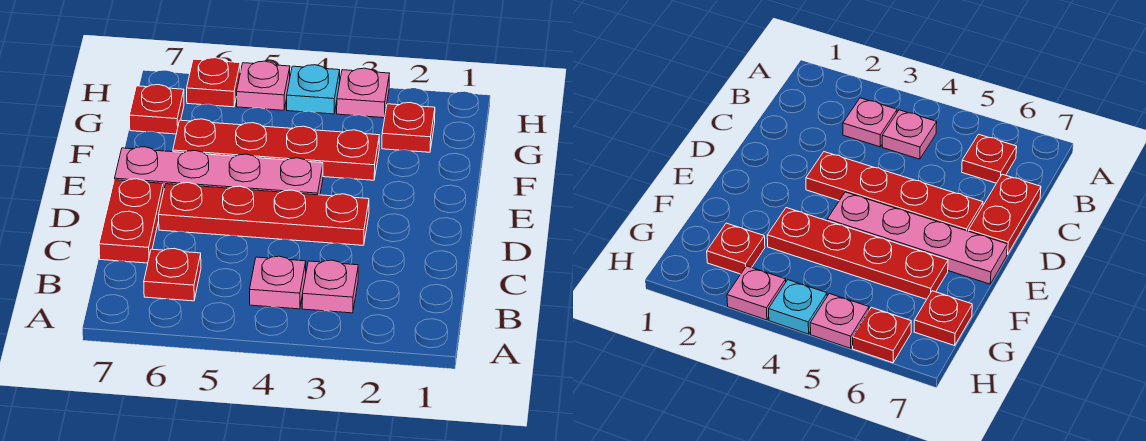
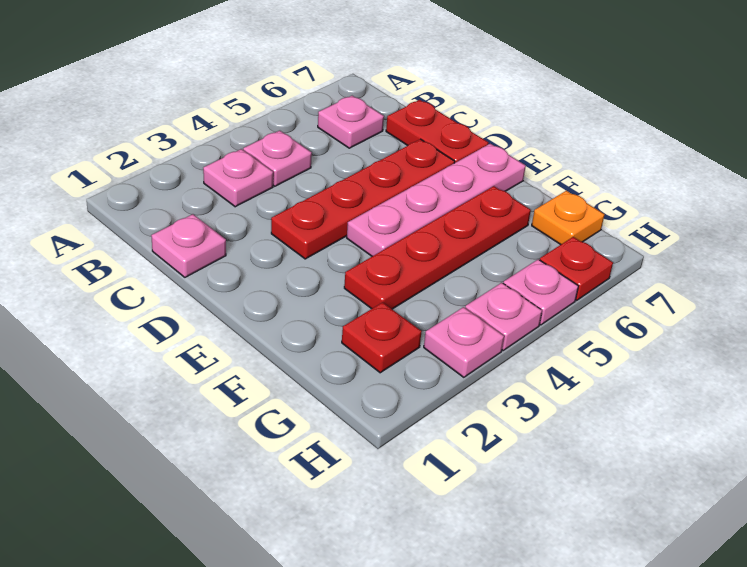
red plate B6 level 1 -> pink plate B6 level 1
none -> pink plate C1 level 1
red plate G7 level 1 -> orange plate G7 level 1
cyan plate H4 level 1 -> pink plate H4 level 1

